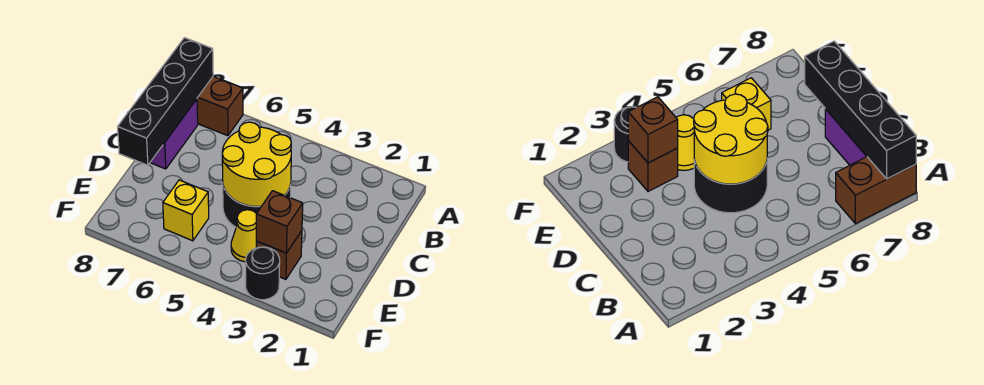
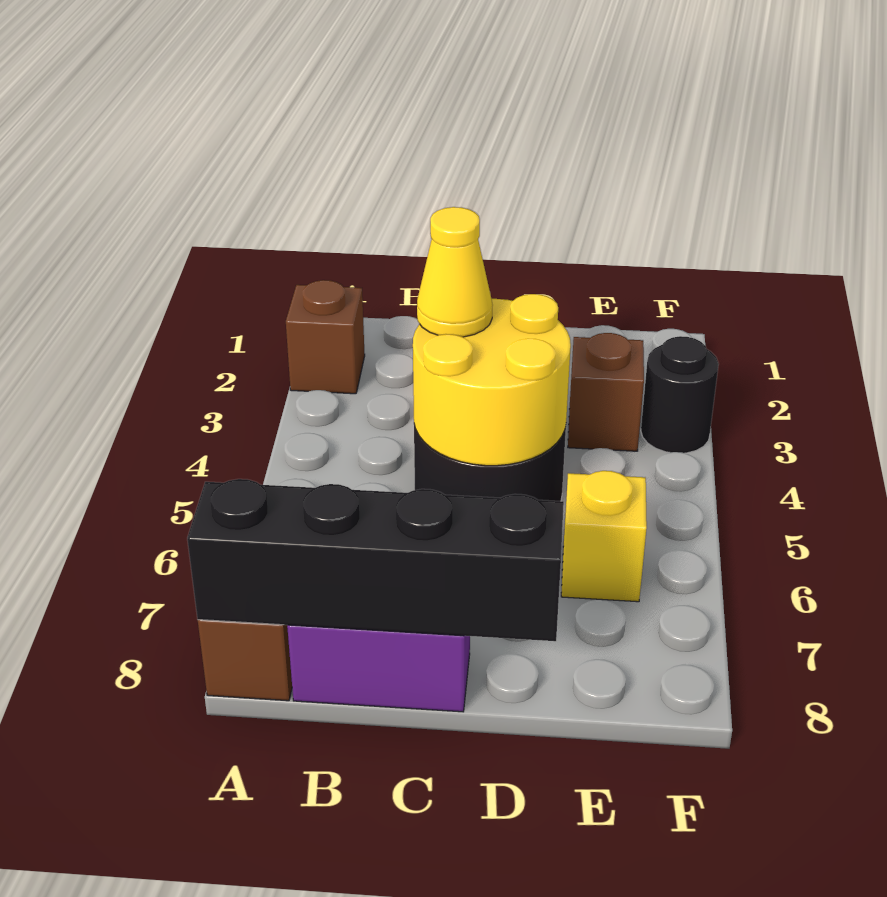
brown brick E3 level 2 -> brown brick A2 level 1
yellow cone E4 level 1 -> yellow cone C4 level 3

